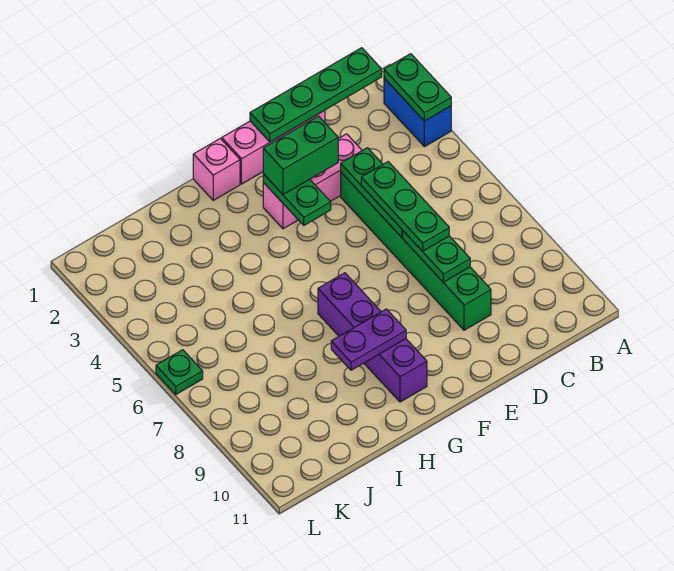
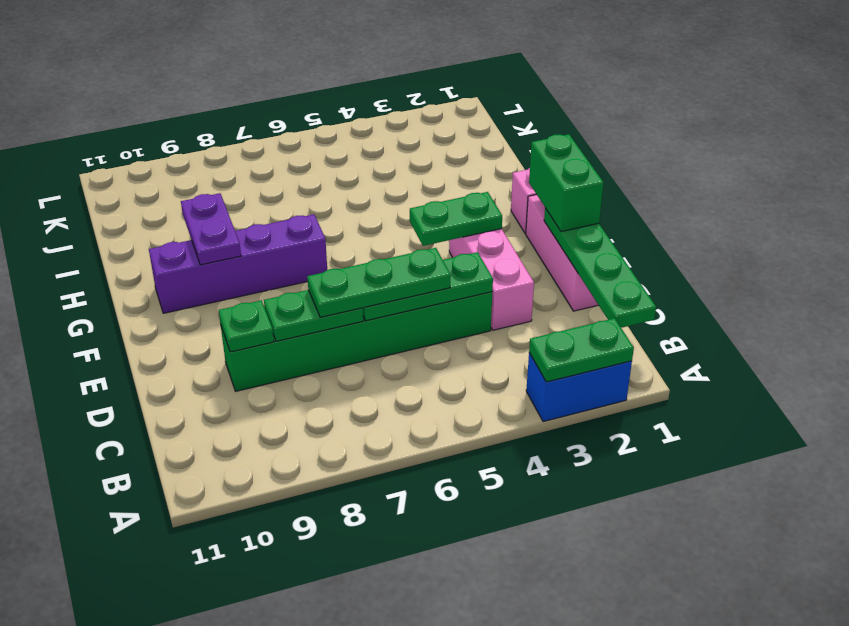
green brick E3:F3 level 3 -> green brick E1:F1 level 3
green plate L6 level 1 -> green plate D9 level 2

